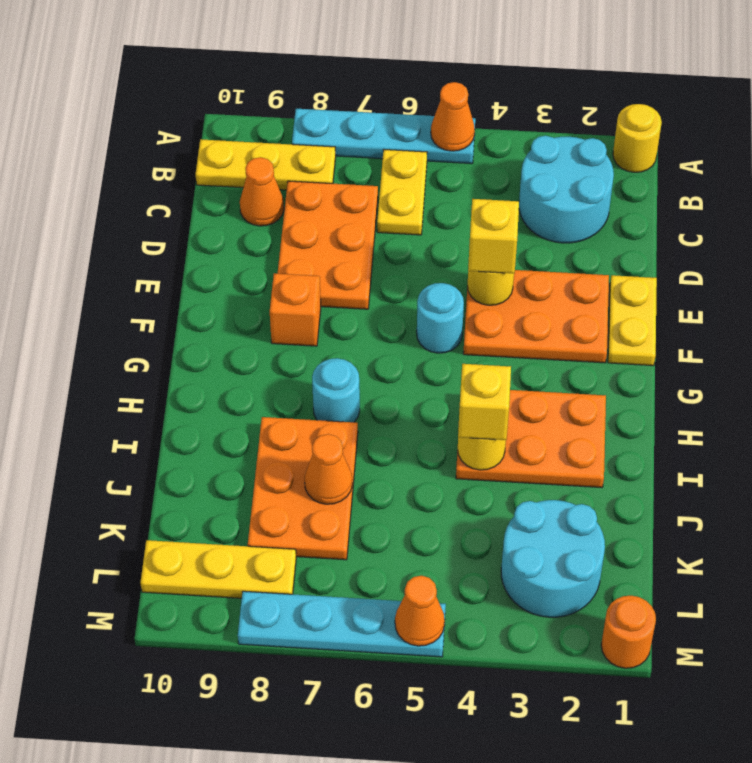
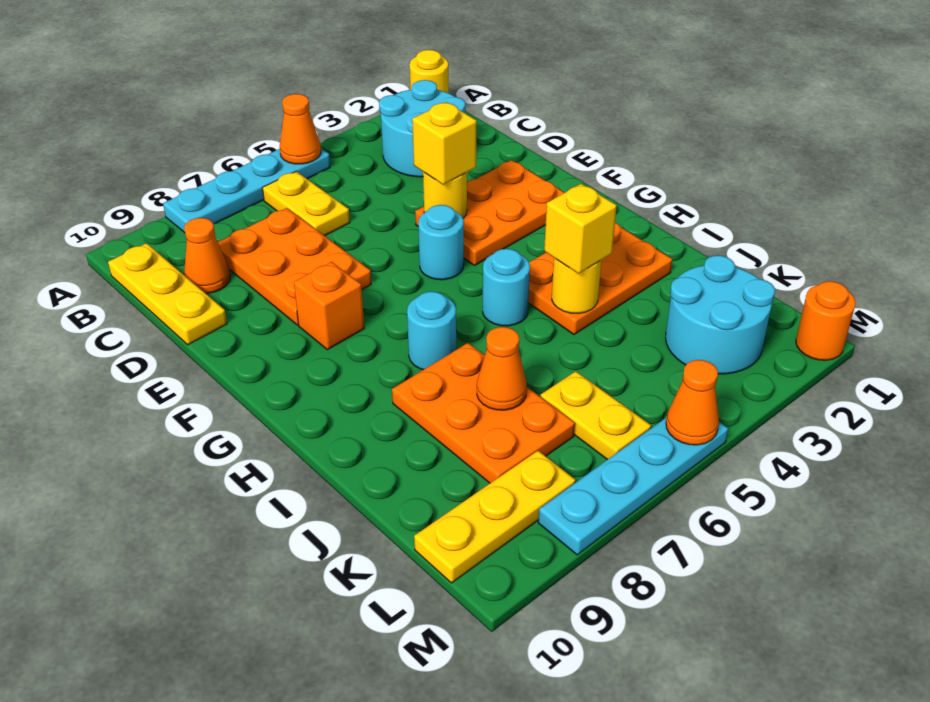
yellow plate B8:B10 level 1 -> yellow plate B10:D10 level 1
yellow plate E1:F1 level 1 -> yellow plate K6:L6 level 1
none -> cyan round brick H5 level 1

